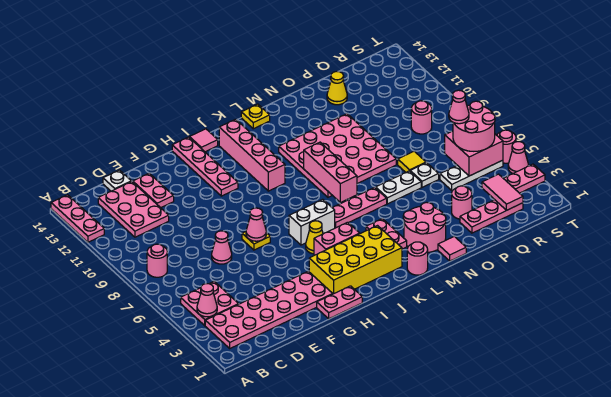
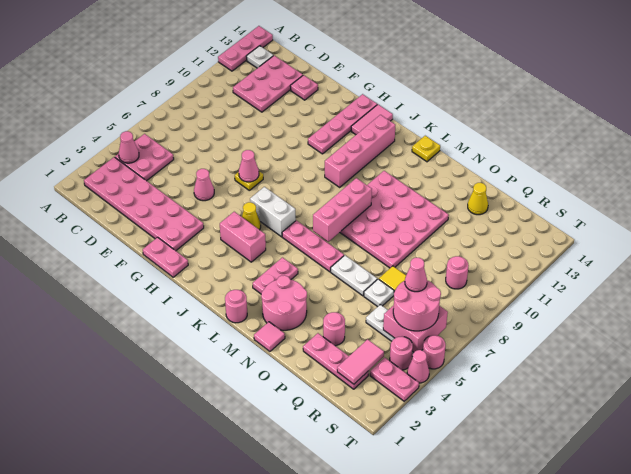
pink round brick B8 level 1 -> pink round brick S4 level 1
white plate D14 level 1 -> white plate B13 level 1
pink cone E7 level 1 -> pink cone F5 level 1
pink plate E12:E13 level 1 -> pink plate E13 level 1
yellow brick H2:K3 level 1 -> none
pink tile I14 level 1 -> pink tile I13:I14 level 1

